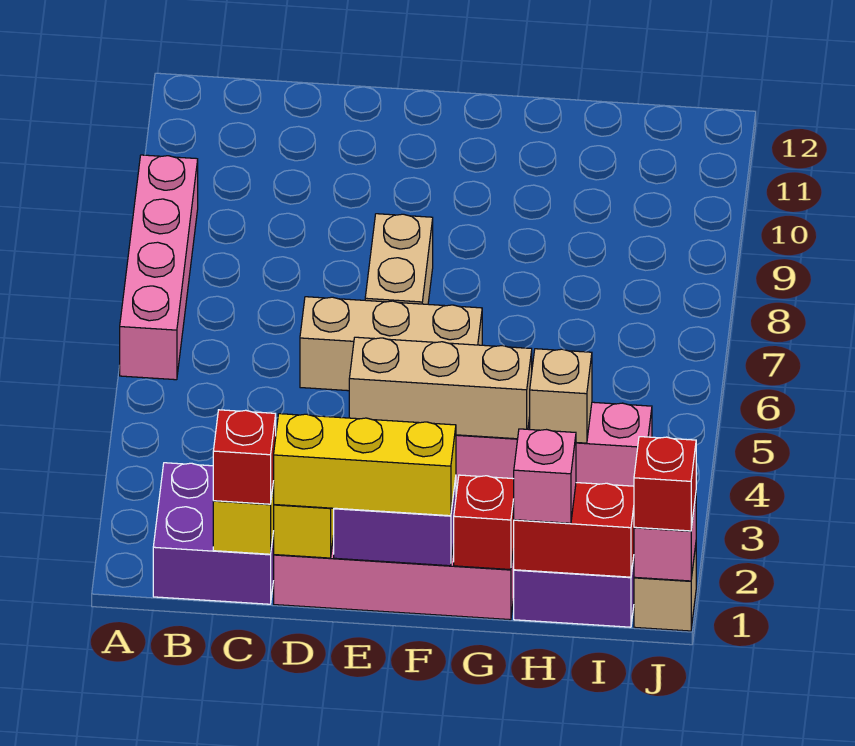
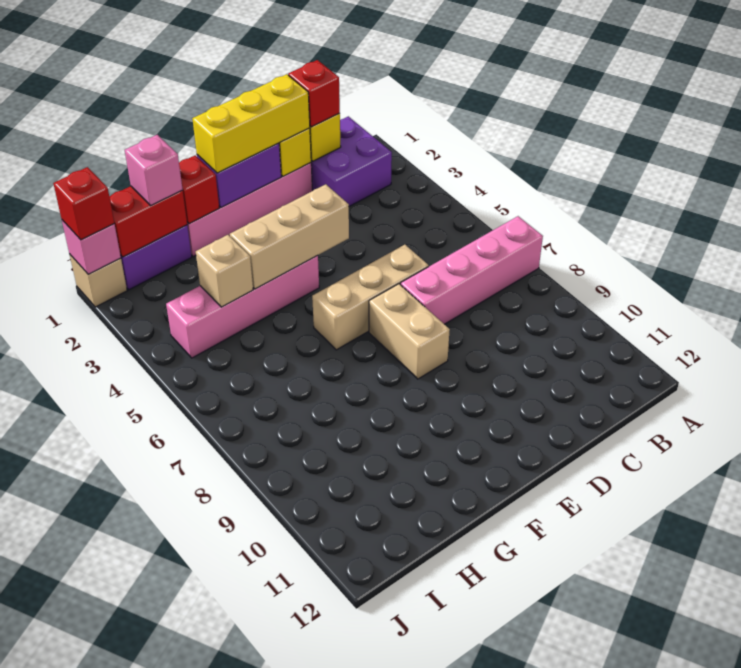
pink brick A6:A9 level 1 -> pink brick A7:D7 level 1

